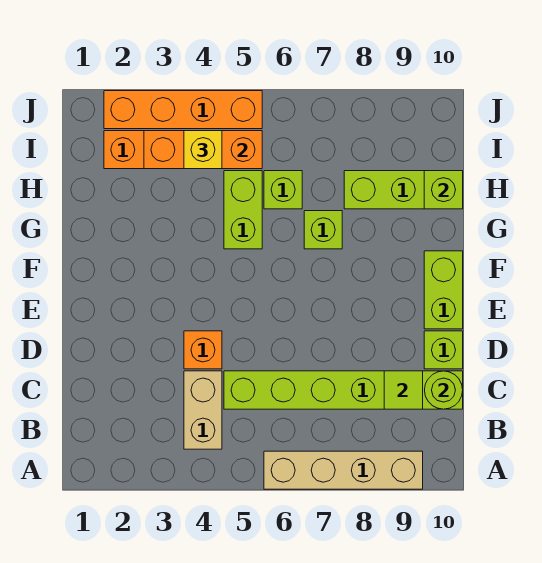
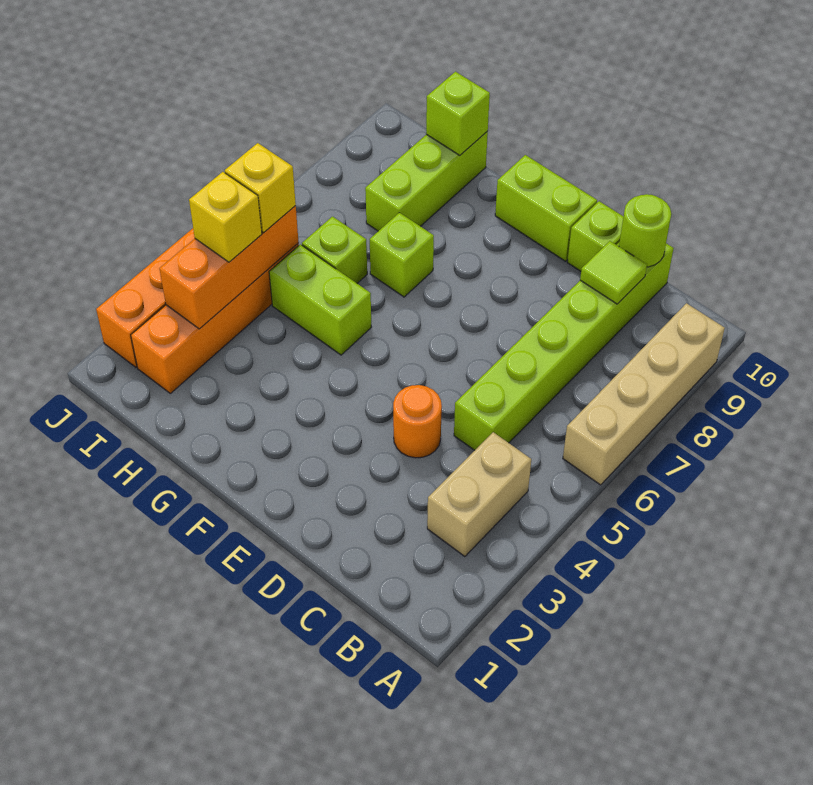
tan brick B4:C4 level 1 -> tan brick B3:B4 level 1
orange brick D4 level 1 -> orange round brick D4 level 1
none -> yellow brick I5 level 3

